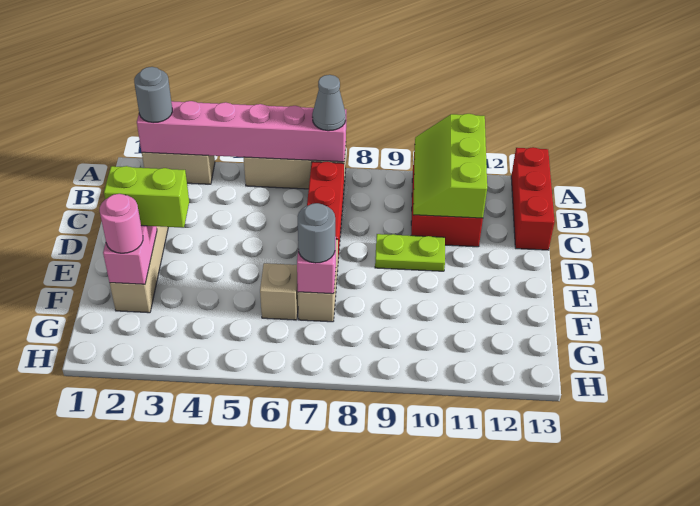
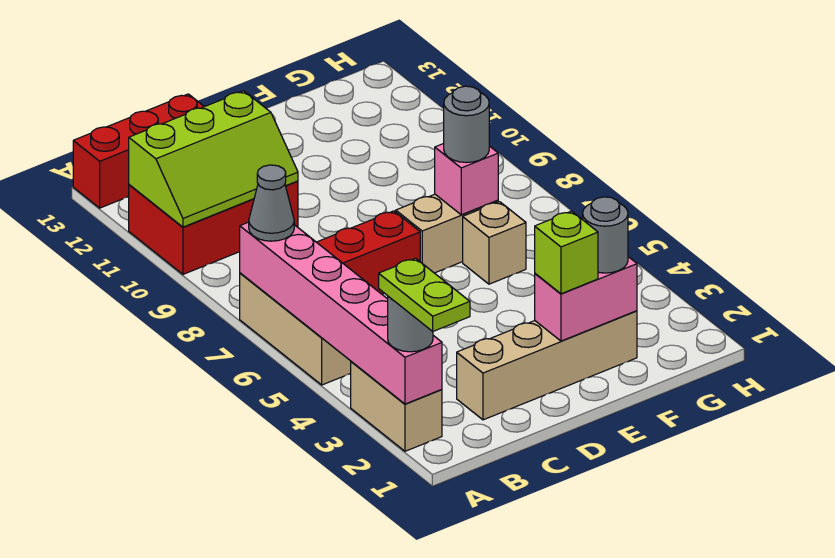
lime plate D9:D10 level 1 -> lime plate A1:A2 level 4
lime brick E2:E3 level 3 -> lime brick E2 level 3
pink round brick F2 level 3 -> grey round brick F2 level 3

